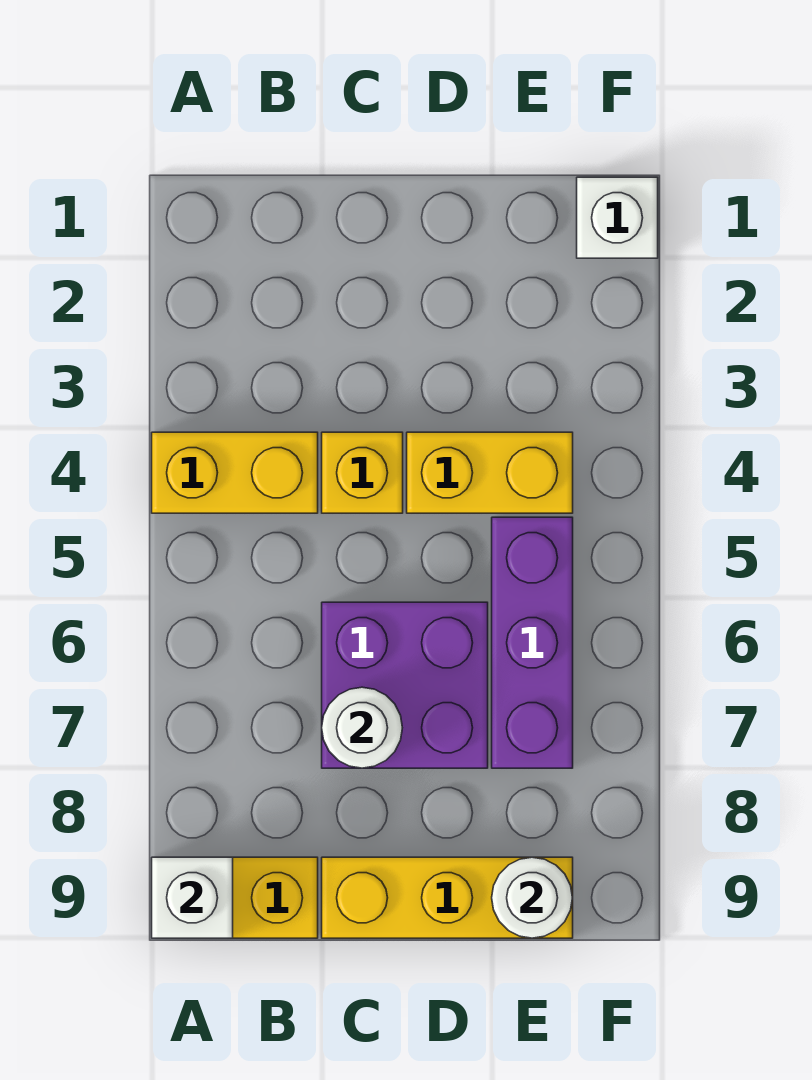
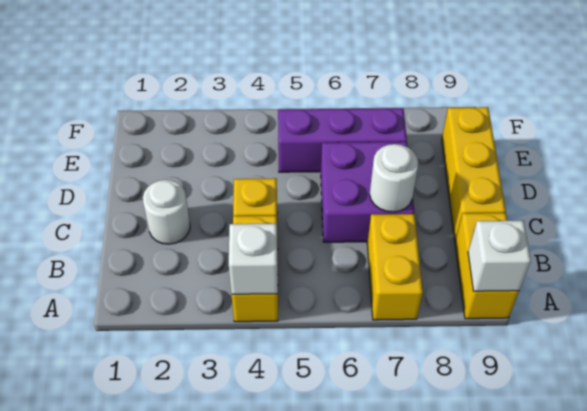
yellow brick D4:E4 level 1 -> yellow brick A7:B7 level 1
white round brick E9 level 2 -> white round brick C2 level 1
white brick F1 level 1 -> white brick A4 level 2

